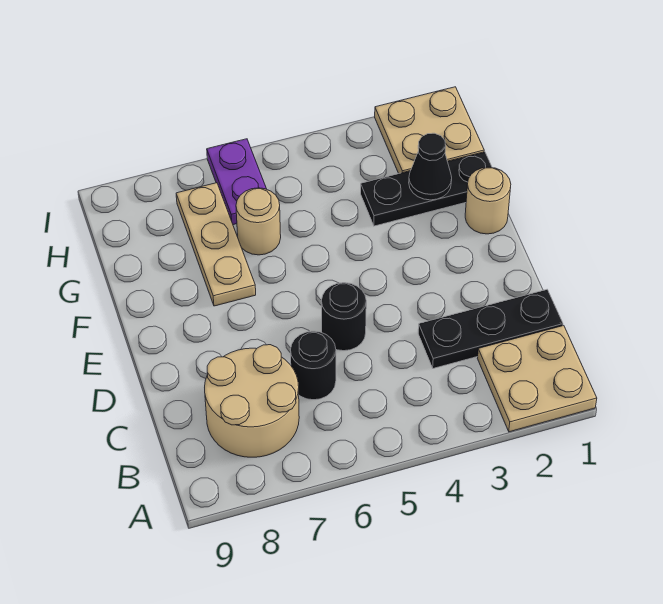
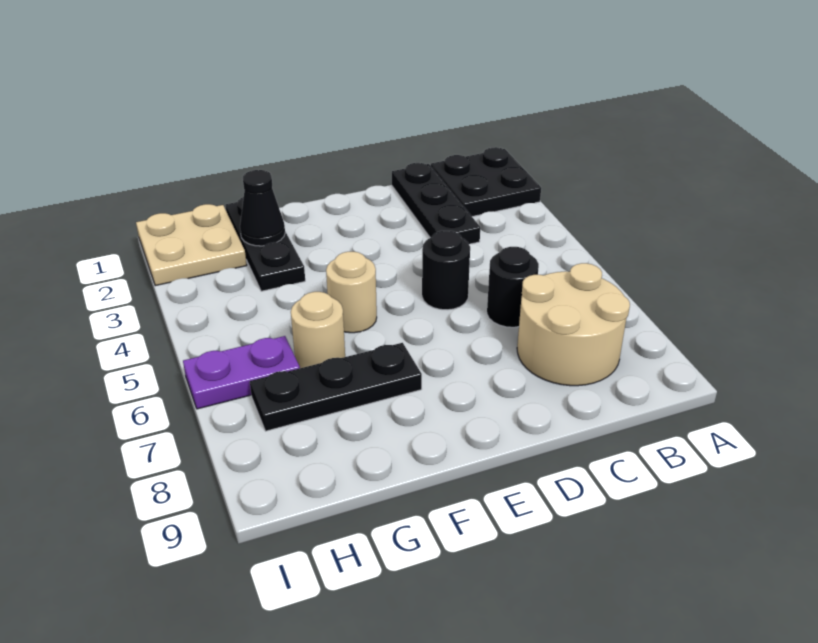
tan plate A1:B2 level 1 -> black plate A1:B2 level 1
tan round brick F1 level 1 -> tan round brick F5 level 1
tan plate F7:H7 level 1 -> black plate F7:H7 level 1

